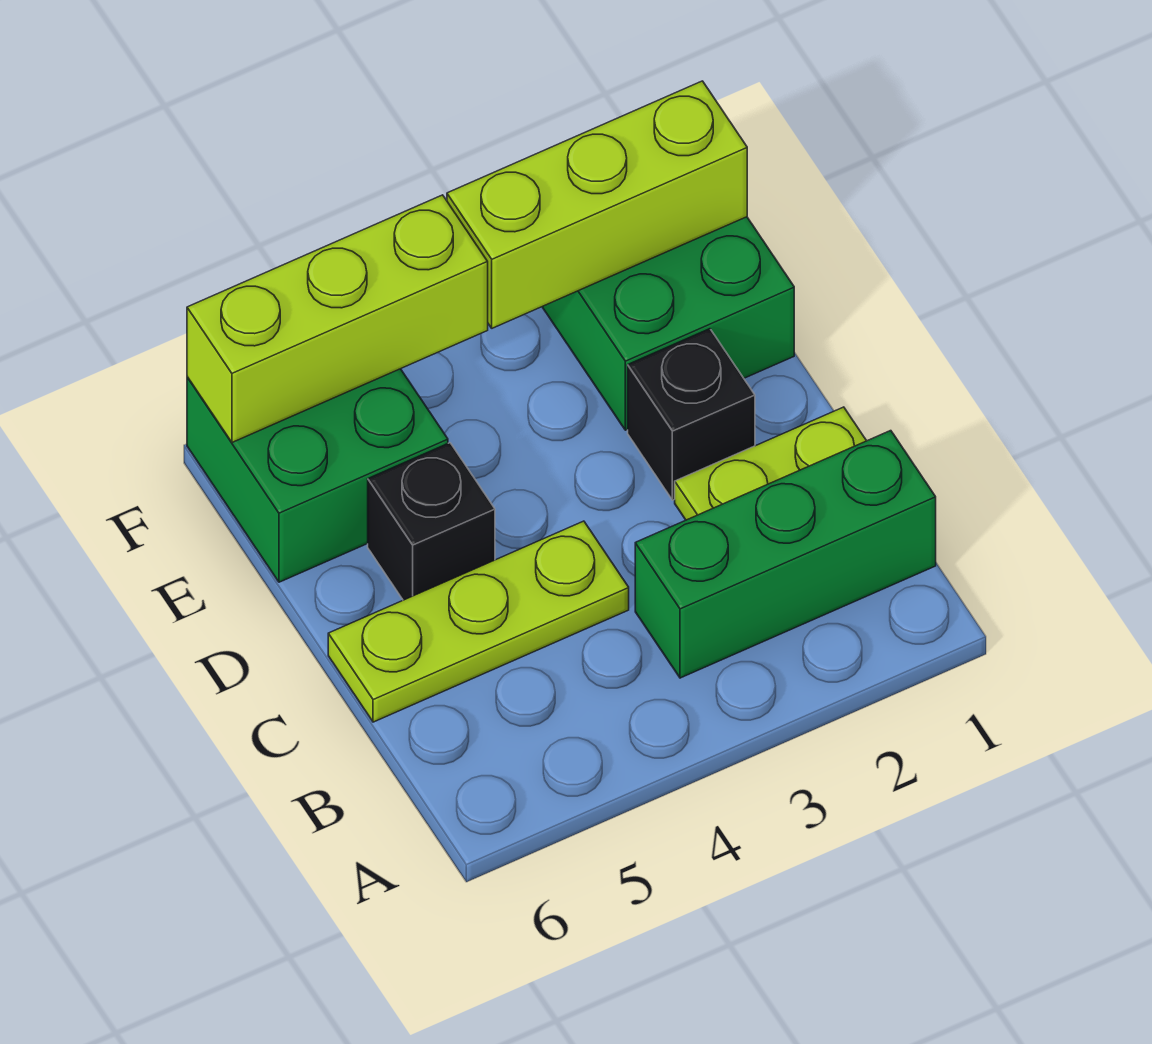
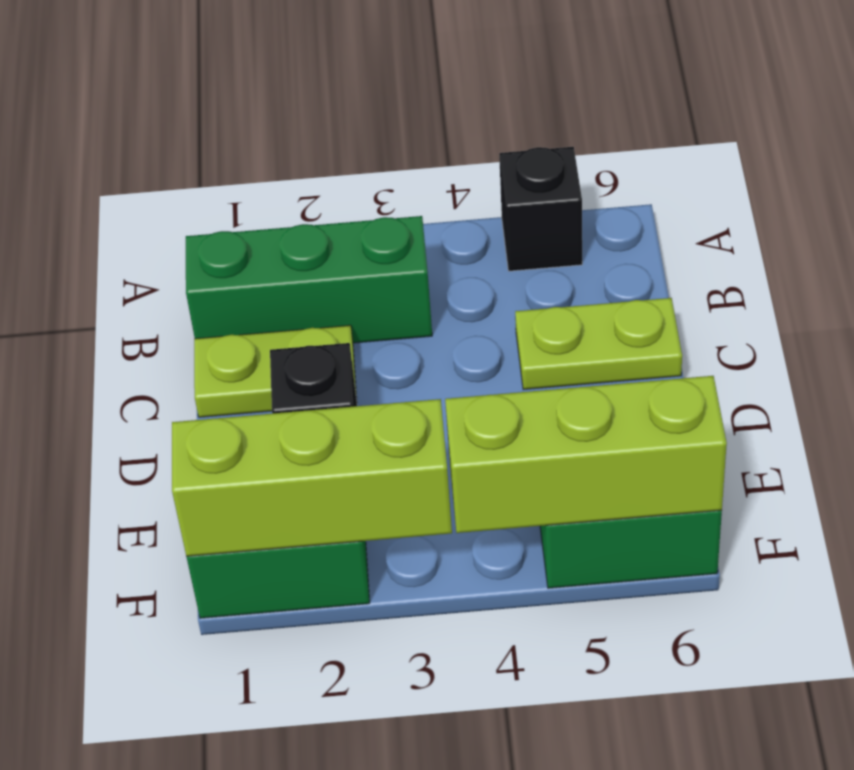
lime plate C4:C6 level 1 -> lime plate C5:C6 level 1
black brick D5 level 1 -> black brick A5 level 1

